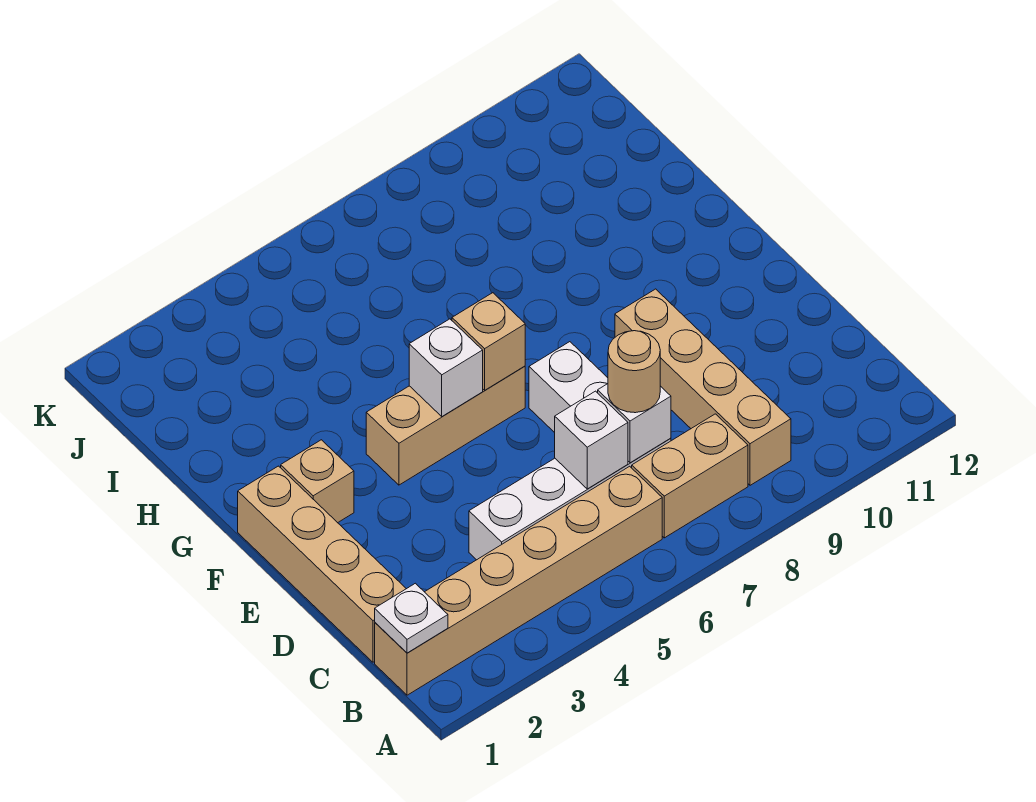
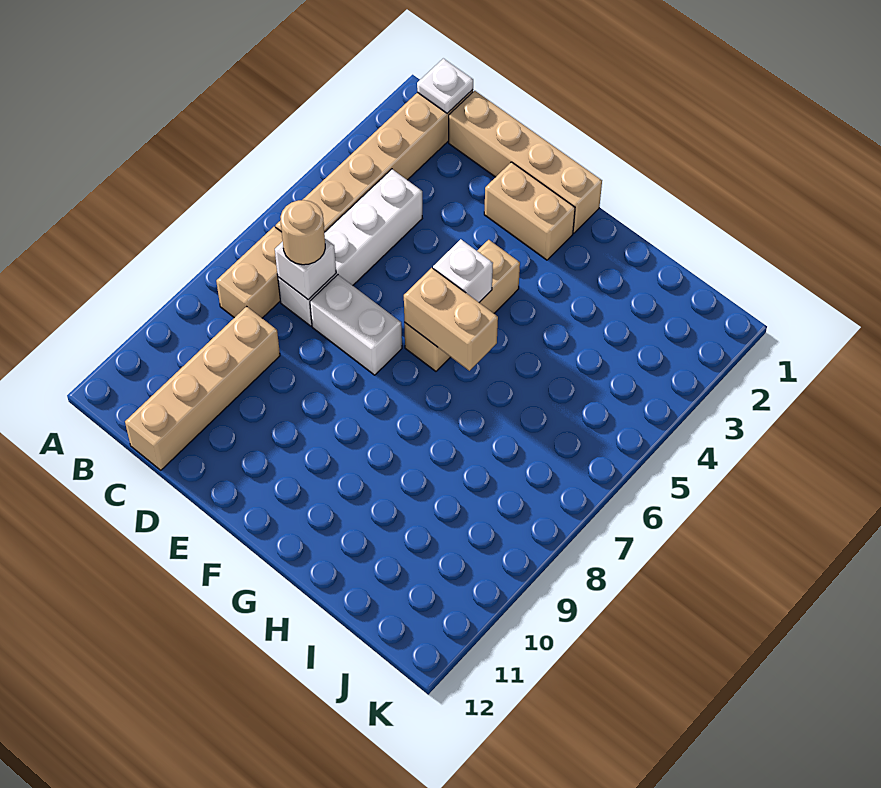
tan brick B9:E9 level 1 -> tan brick C9:C12 level 1
white brick C6 level 2 -> none
tan brick F2 level 1 -> tan brick E2:F2 level 1
tan brick F6 level 2 -> tan brick F6:G6 level 2

